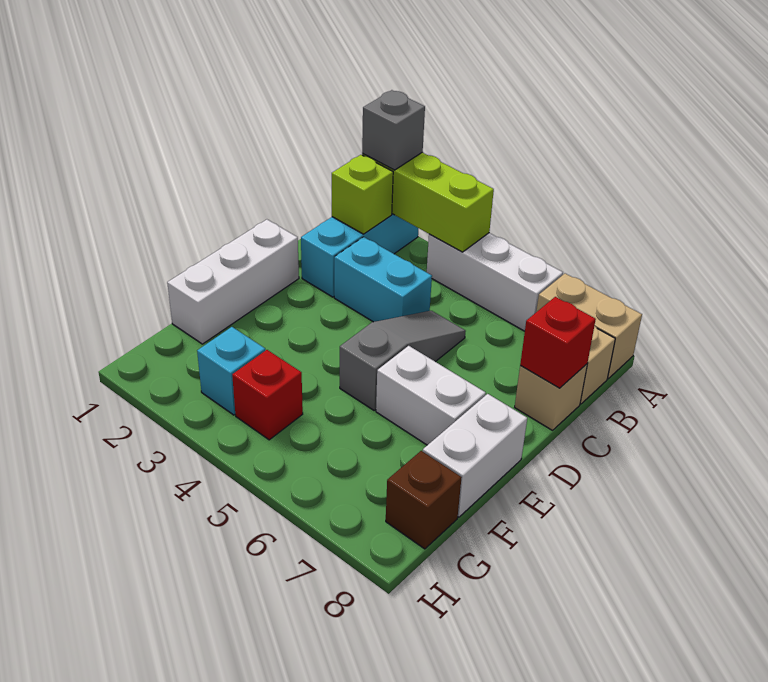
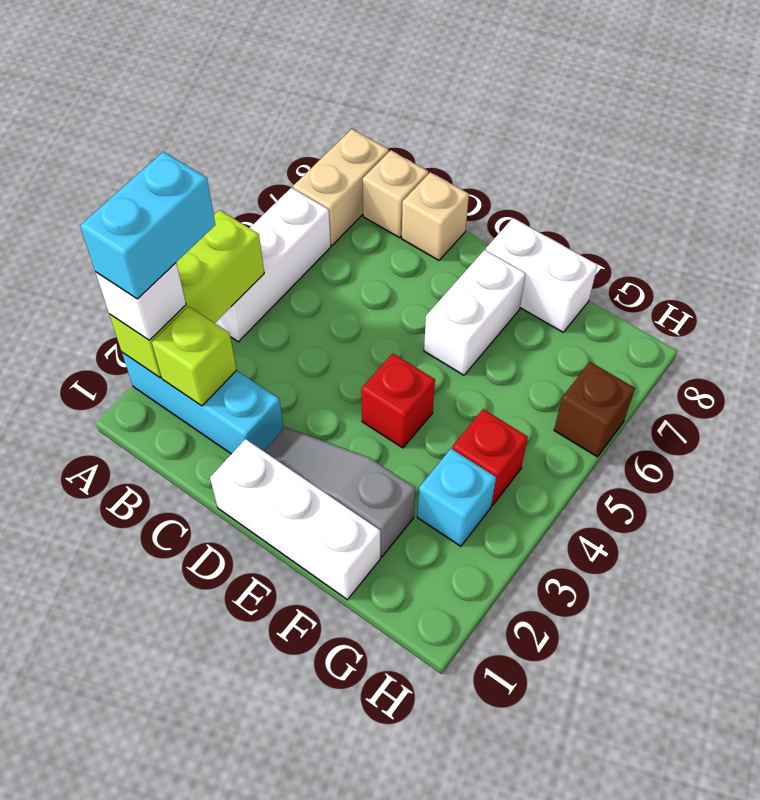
grey brick A2 level 3 -> white brick A2 level 3
cyan brick C3:C4 level 1 -> cyan brick A2:A3 level 4
grey slope C5:E5 level 1 top E -> grey slope D2:F2 level 1 top F
red brick C8 level 2 -> red brick E4 level 1
brown brick G8 level 1 -> brown brick H6 level 1

